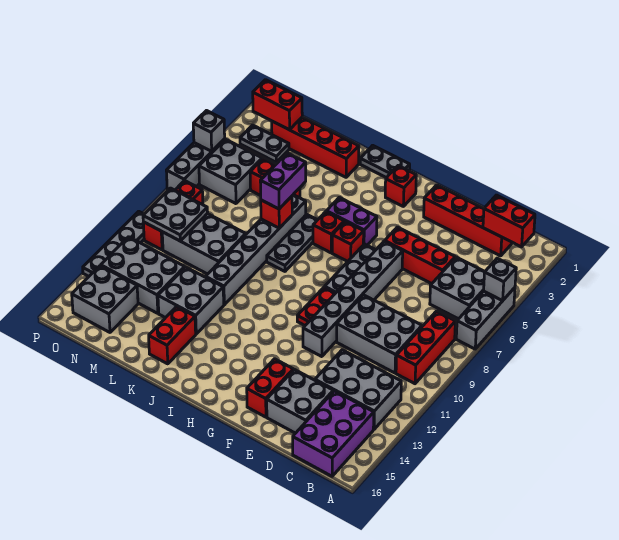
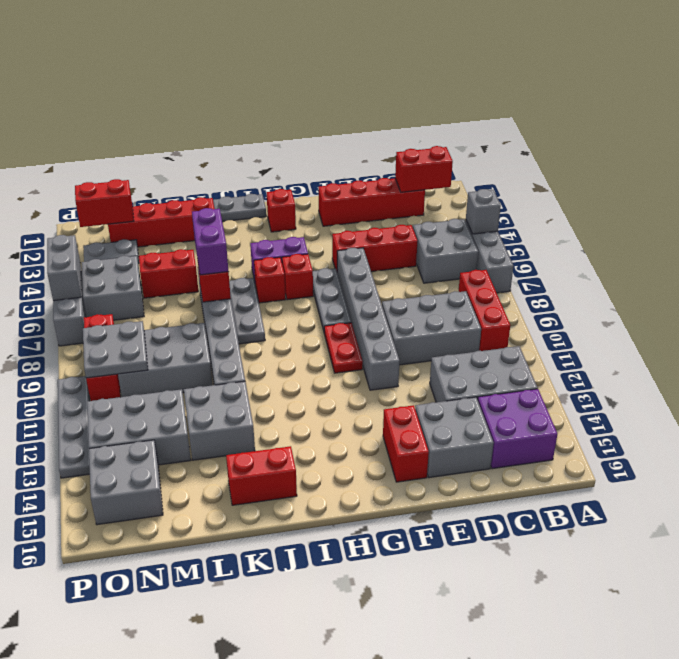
purple brick B14:C16 level 1 -> purple brick B14:C15 level 1
red brick K14:K15 level 1 -> red brick J15:K15 level 1
grey brick P5 level 2 -> grey brick P5:P6 level 2

